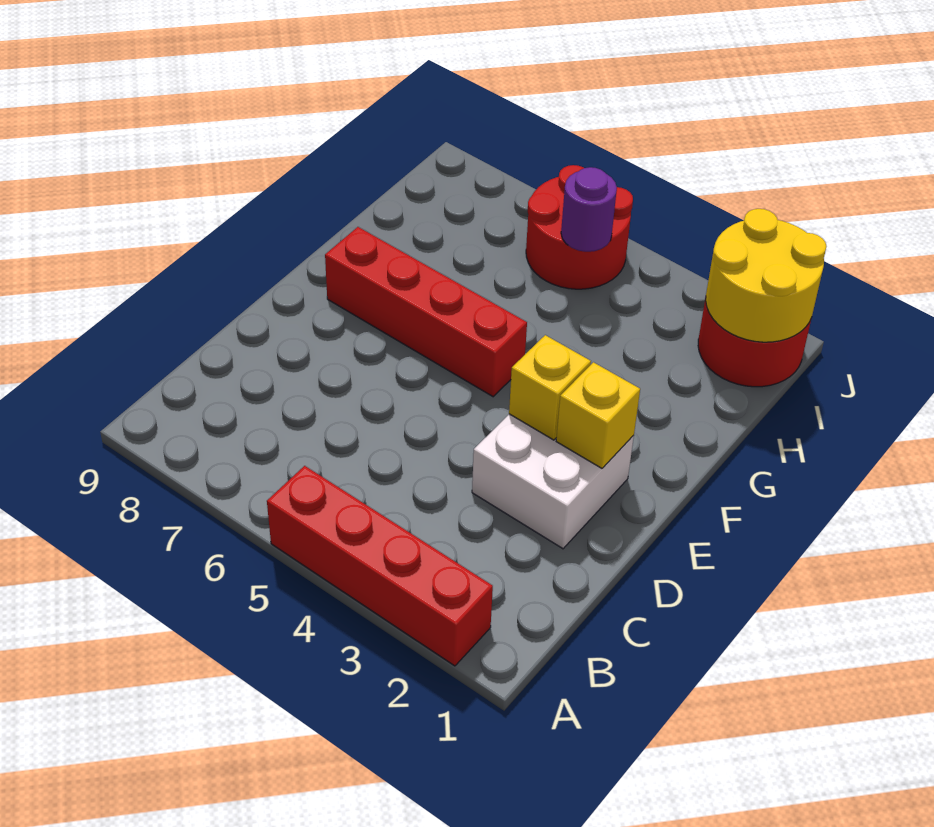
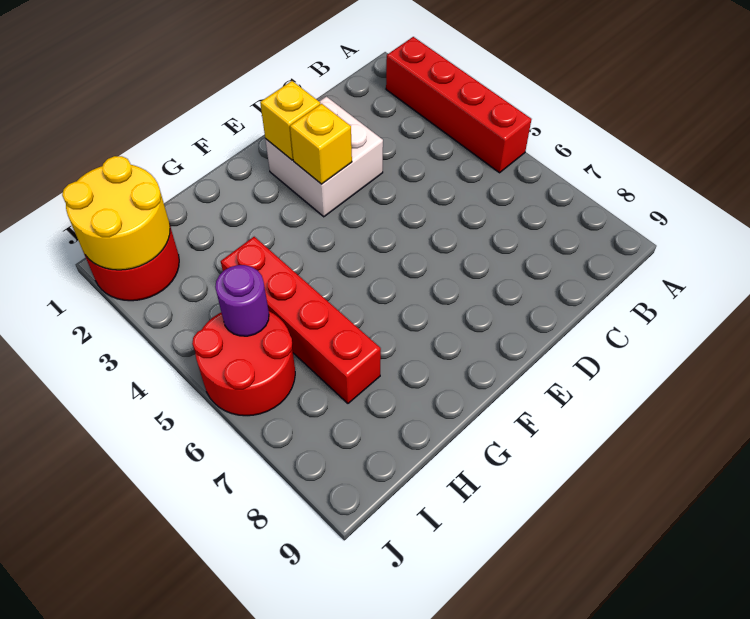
red brick F5:F8 level 1 -> red brick H4:H7 level 1

